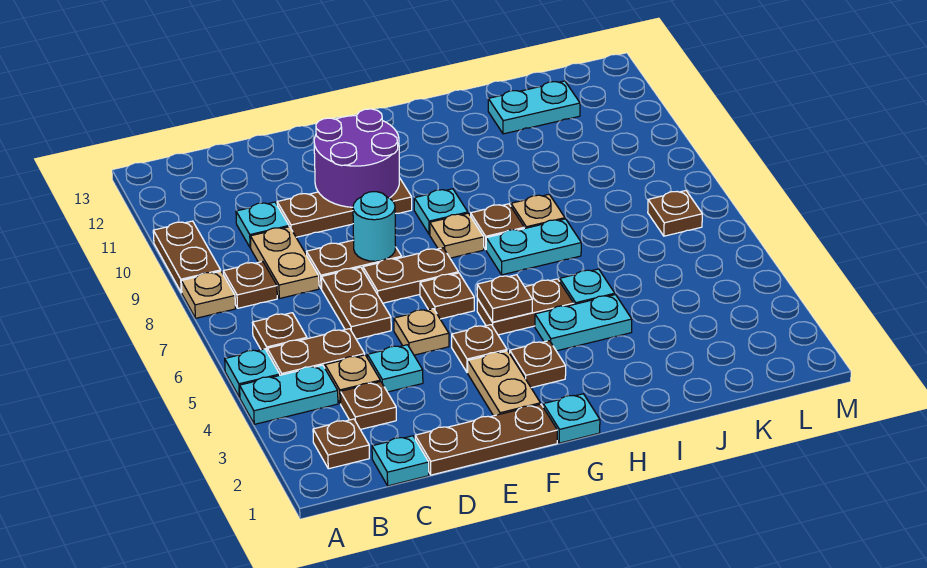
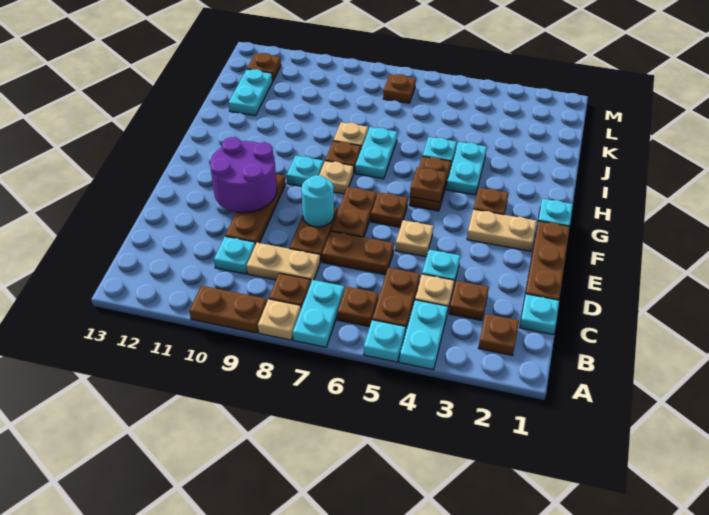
none -> cyan plate A7:B7 level 1
brown plate F4 level 1 -> brown plate L12 level 1

